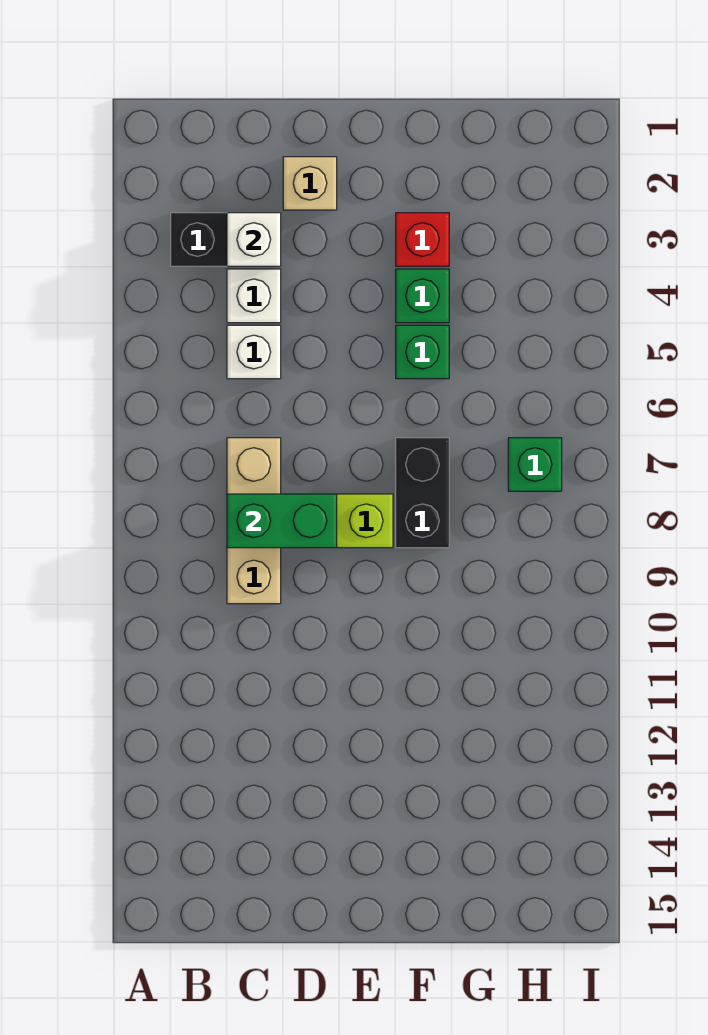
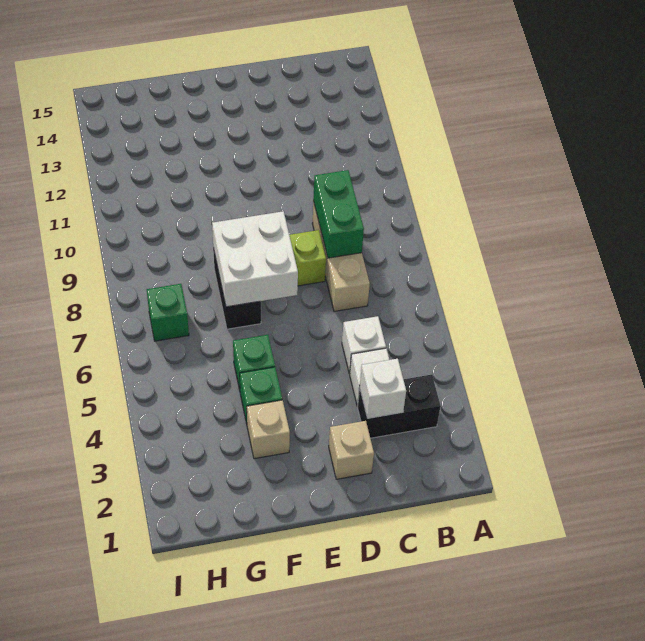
green brick C8:D8 level 2 -> green brick C8:C9 level 2
none -> white brick E7:F8 level 2
red brick F3 level 1 -> tan brick F3 level 1

